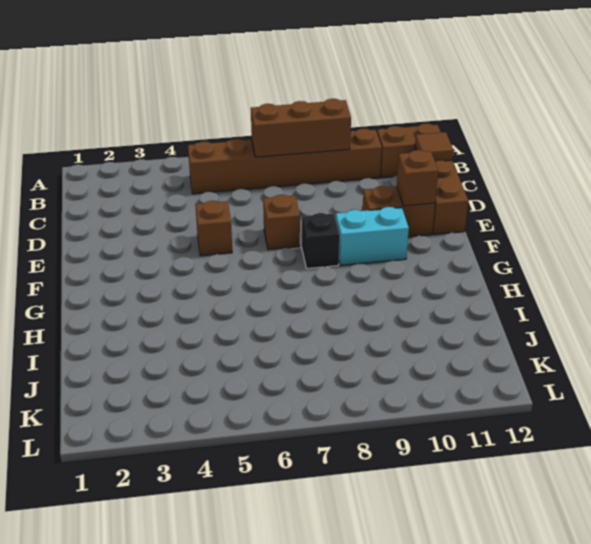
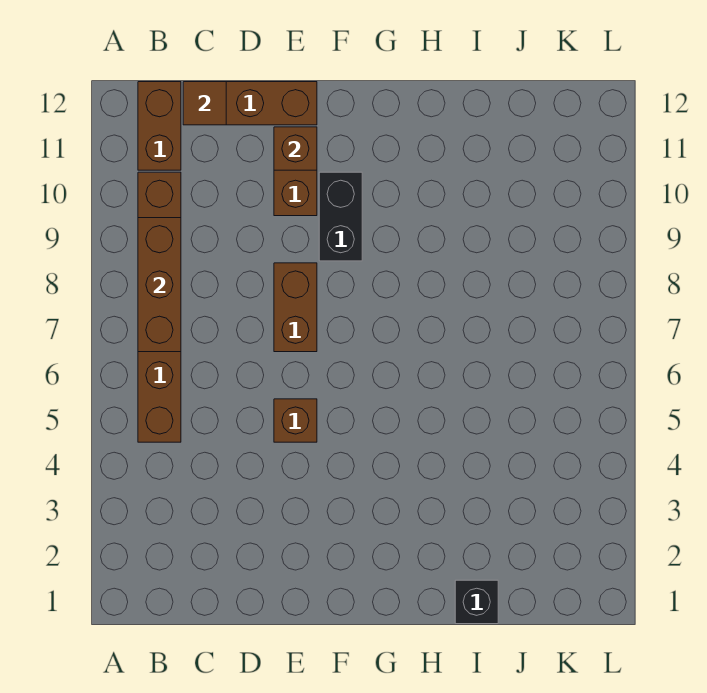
brown brick E7 level 1 -> brown brick E7:E8 level 1
black brick F8 level 1 -> black brick I1 level 1
cyan brick F9:F10 level 1 -> black brick F9:F10 level 1

